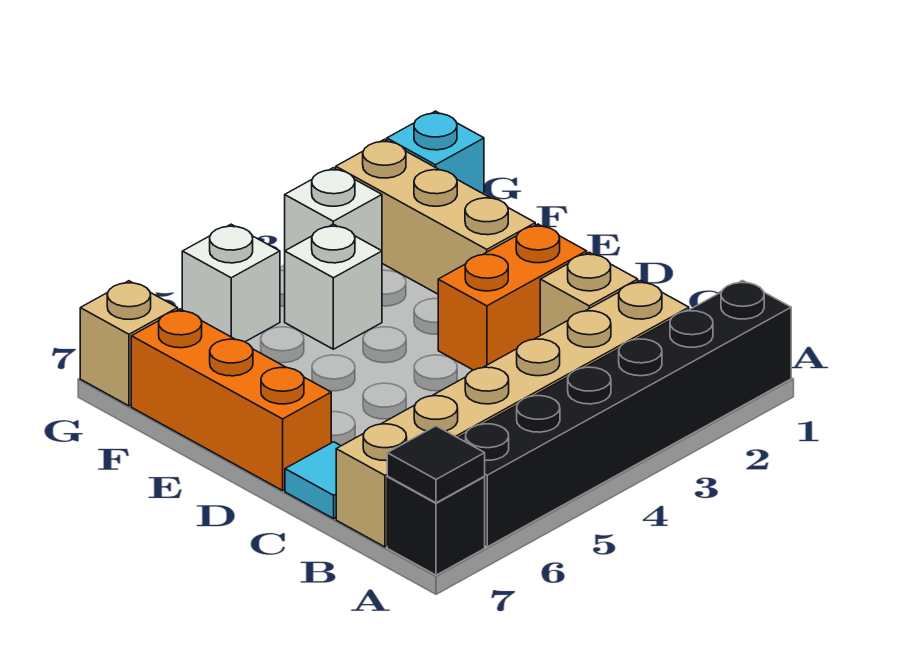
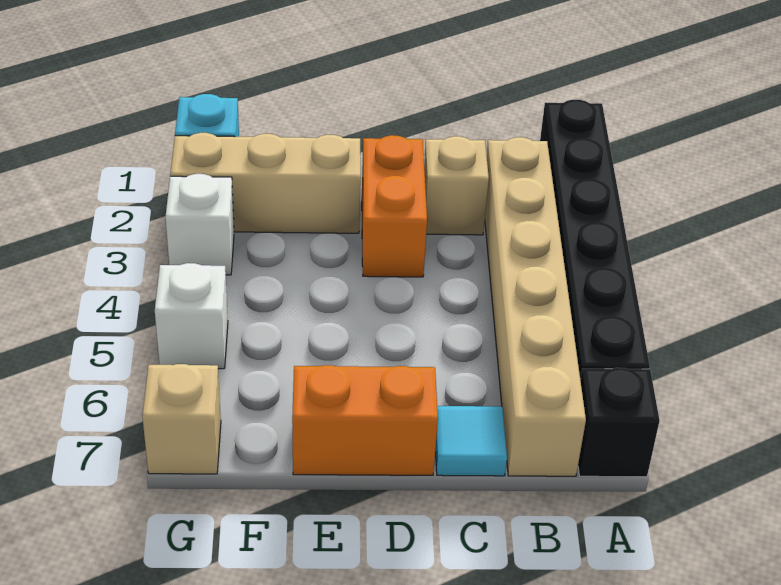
black tile A7 level 2 -> none
orange brick D7:F7 level 1 -> orange brick D7:E7 level 1
white brick F4 level 1 -> none

